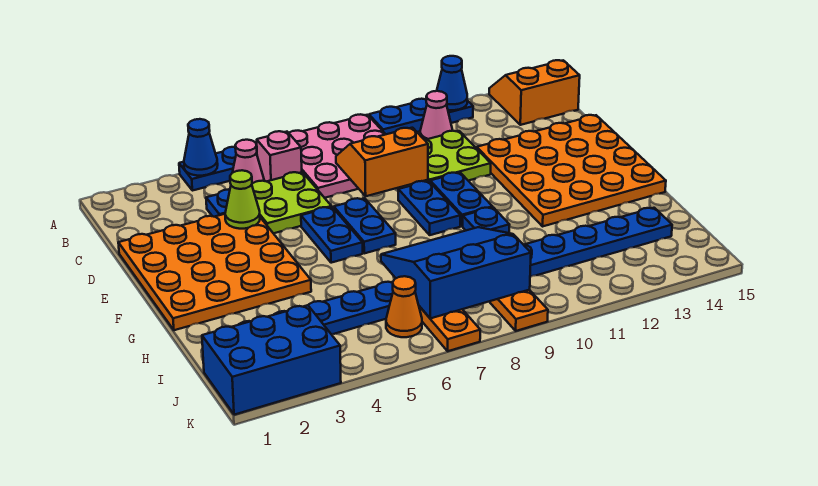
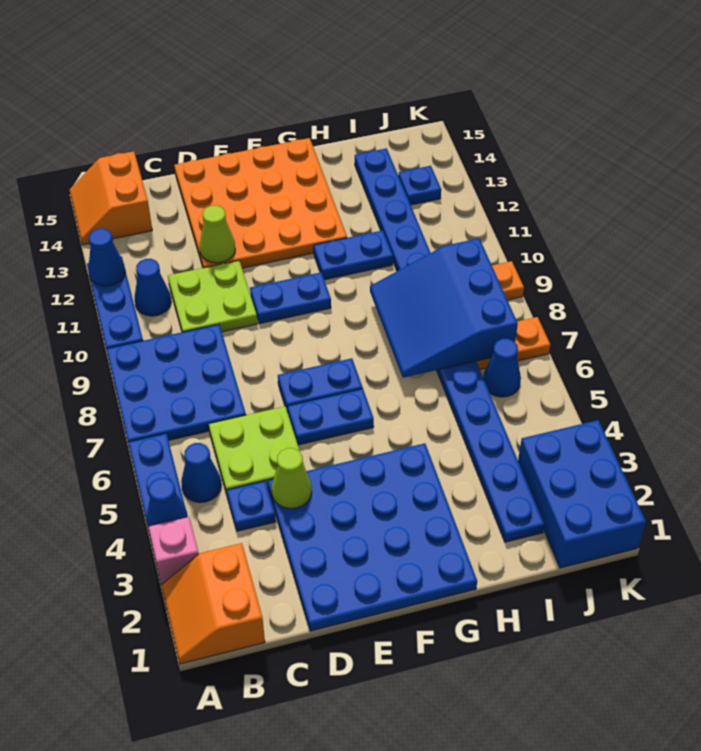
pink plate A7:C9 level 1 -> blue plate A7:C9 level 1
pink cone B5 level 1 -> blue cone B5 level 1
pink brick B6 level 1 -> pink brick A3 level 1
pink cone B11 level 1 -> blue cone B11 level 1
orange slope C8:D9 level 2 top D -> orange slope A1:B2 level 1 top B
orange plate D1:G4 level 1 -> blue plate D1:G4 level 1
none -> lime cone D12 level 2
blue plate E9:F9 level 1 -> blue plate G11:H11 level 1
blue plate G10 level 1 -> blue plate J13 level 1
orange cone J6 level 1 -> blue cone J6 level 1

